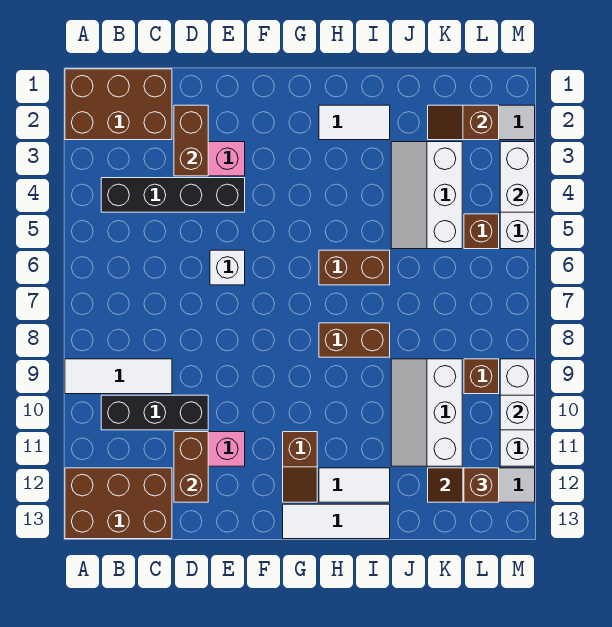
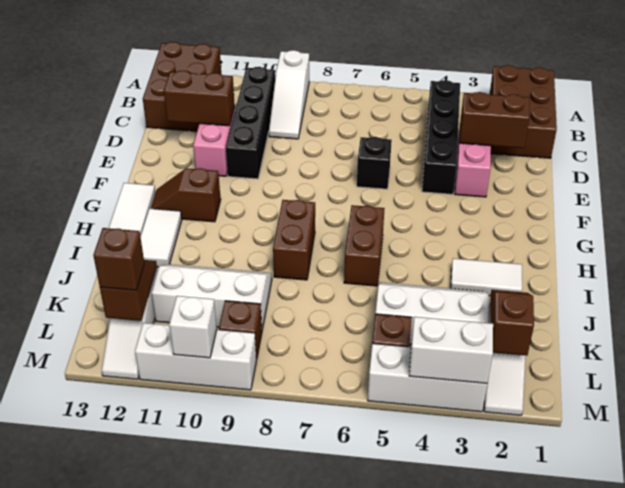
white tile A9:C9 level 1 -> white slope A9:C9 level 1 top A
black brick B10:D10 level 1 -> black brick B10:E10 level 1
white brick E6 level 1 -> black brick E6 level 1
white tile H2:I2 level 1 -> white tile I2:I3 level 1

